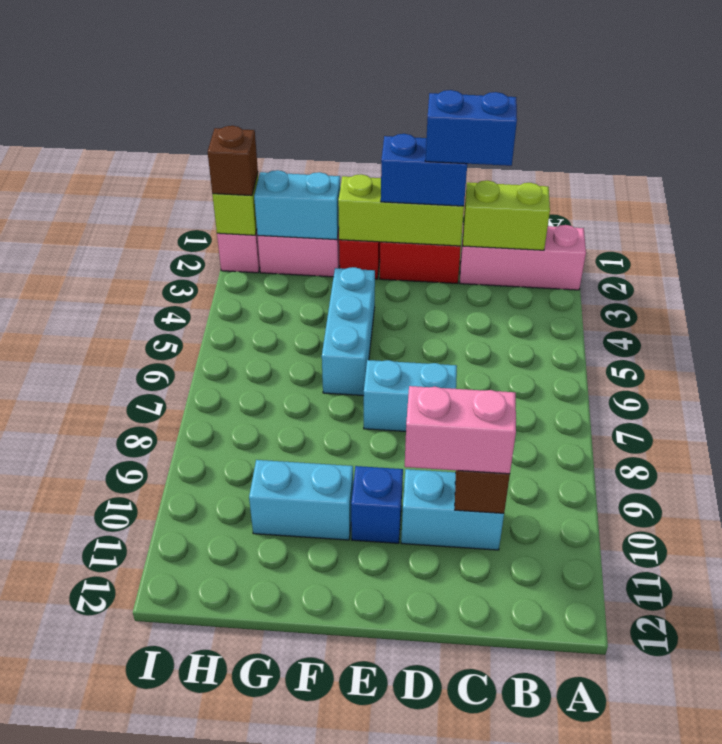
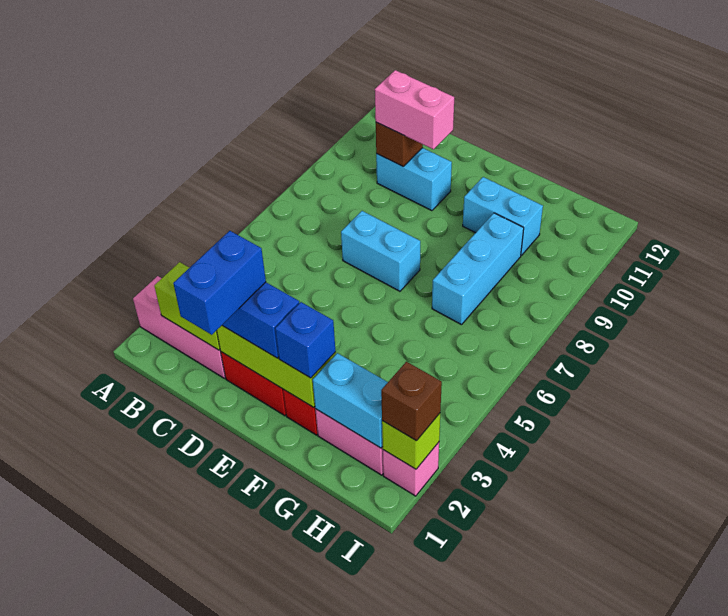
blue brick C2:D2 level 4 -> blue brick D1:D2 level 4
blue brick E10 level 1 -> blue brick F2 level 3
cyan brick F4:F6 level 1 -> cyan brick G7:G9 level 1

